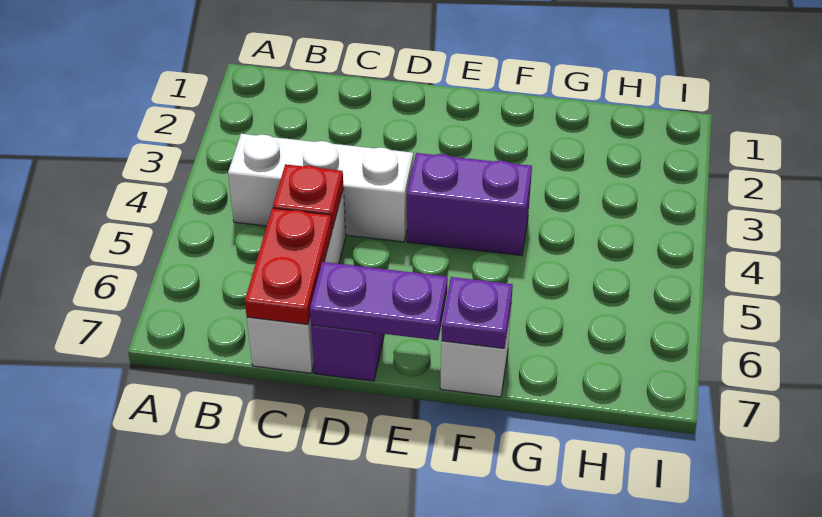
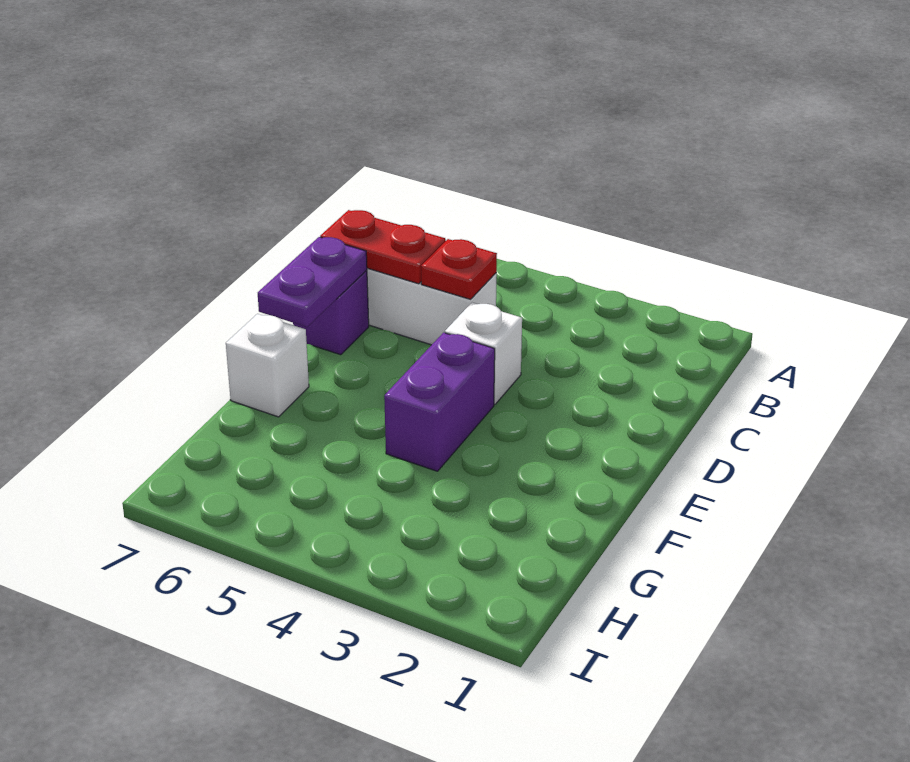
white brick B4:D4 level 1 -> white brick D4 level 1
purple plate F7 level 2 -> none

